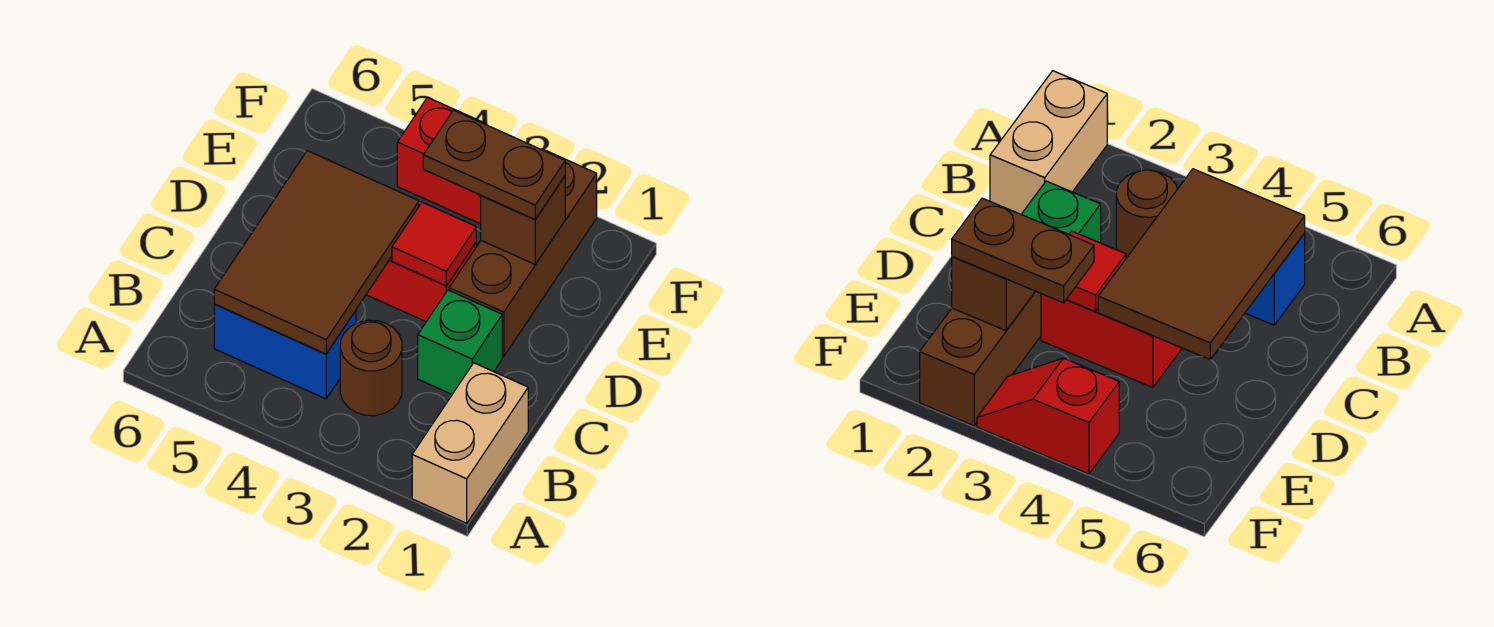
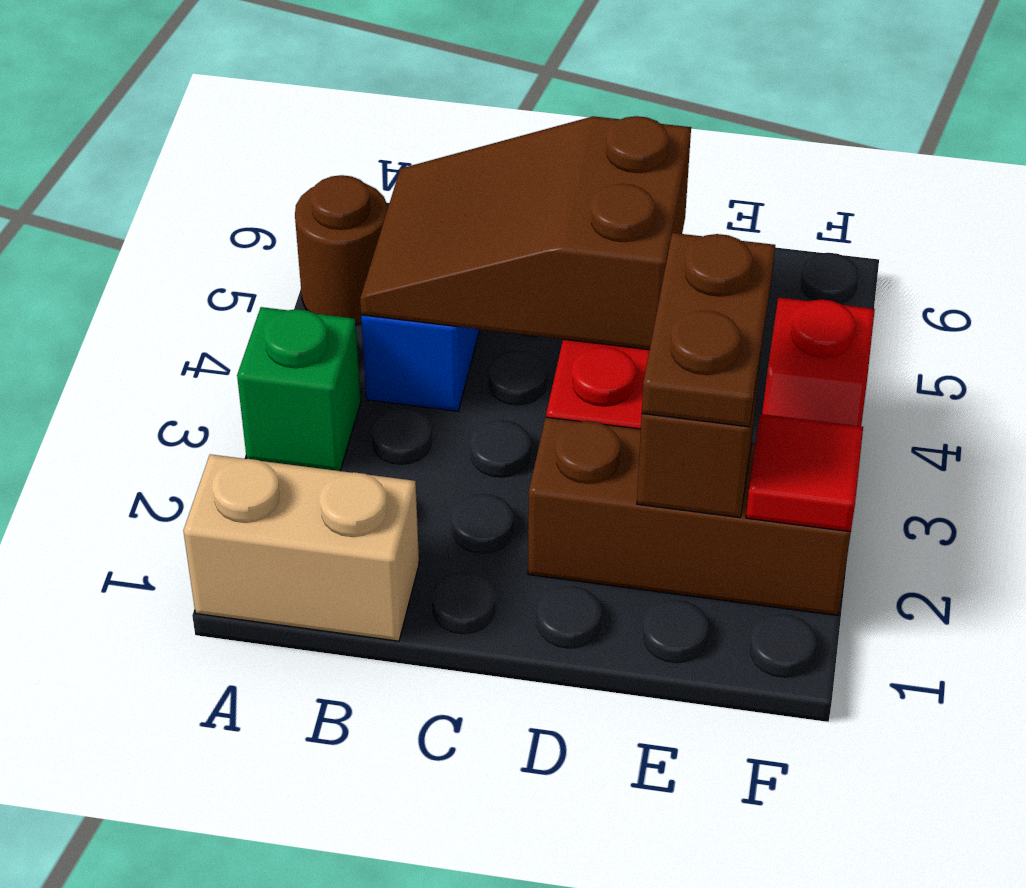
brown round brick B3 level 1 -> brown round brick A5 level 1
brown tile B4:D5 level 2 -> brown slope B4:D5 level 2 top D
green brick C2 level 1 -> green brick A3 level 1
red tile D3 level 2 -> red tile F2 level 2

